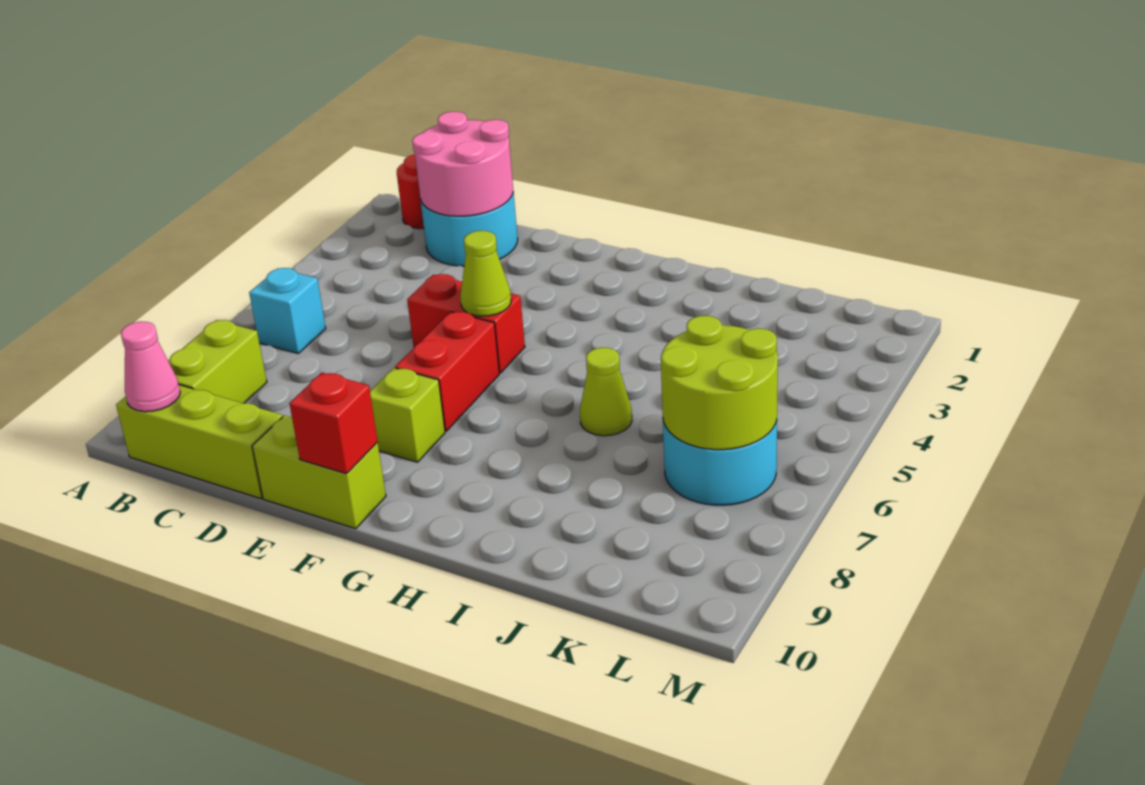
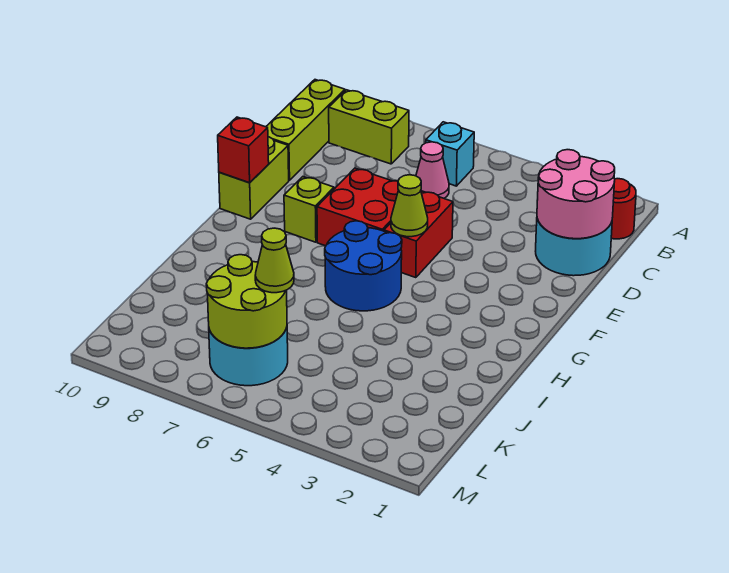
pink cone B10 level 2 -> pink cone C6 level 1
red brick F6:F7 level 1 -> red brick E6:F7 level 1
none -> blue round brick G5:H6 level 1
lime cone I6 level 1 -> lime cone K6 level 3

